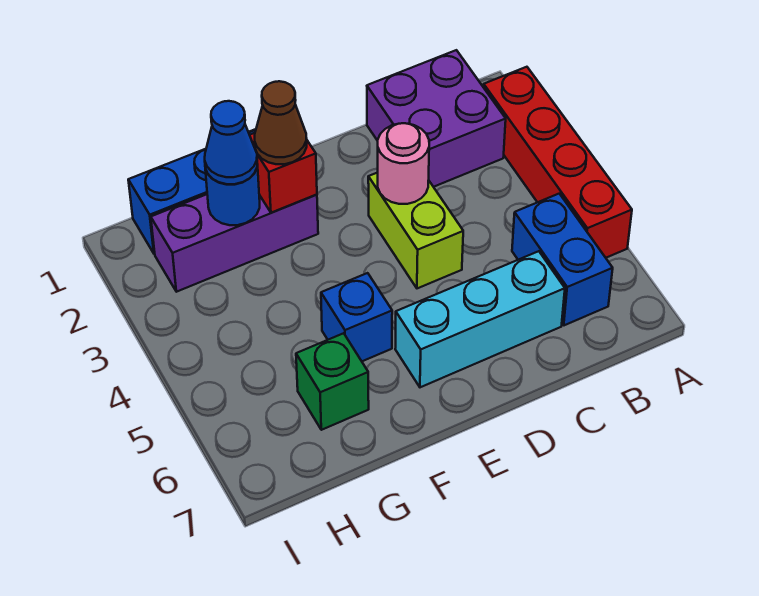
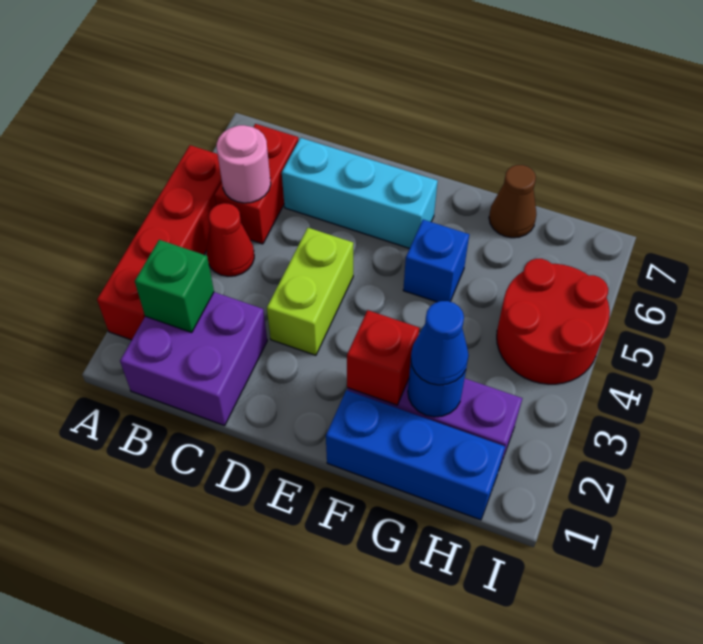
none -> red cone B4 level 1
blue brick B5:B6 level 1 -> red brick B5:B6 level 1
pink round brick D3 level 2 -> pink round brick B5 level 2
brown cone F2 level 3 -> brown cone G7 level 1
green brick G6 level 1 -> green brick B2 level 2
none -> red round brick H4:I5 level 1

